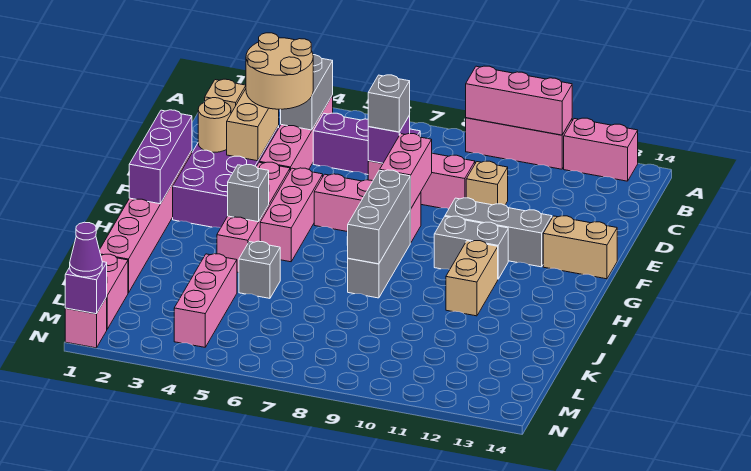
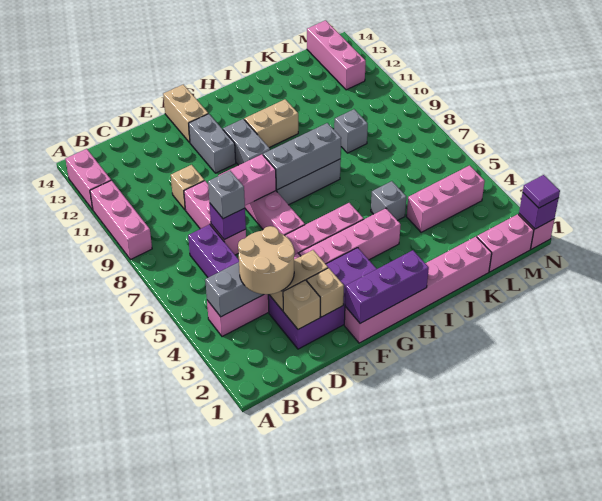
pink brick A9:A11 level 2 -> pink brick M12:M14 level 1
tan round brick E2 level 2 -> tan brick E2 level 2
grey brick F10:F12 level 1 -> grey brick F11:F12 level 1
grey brick H4 level 2 -> grey brick K9 level 1
purple cone N1 level 3 -> purple tile N1 level 3

